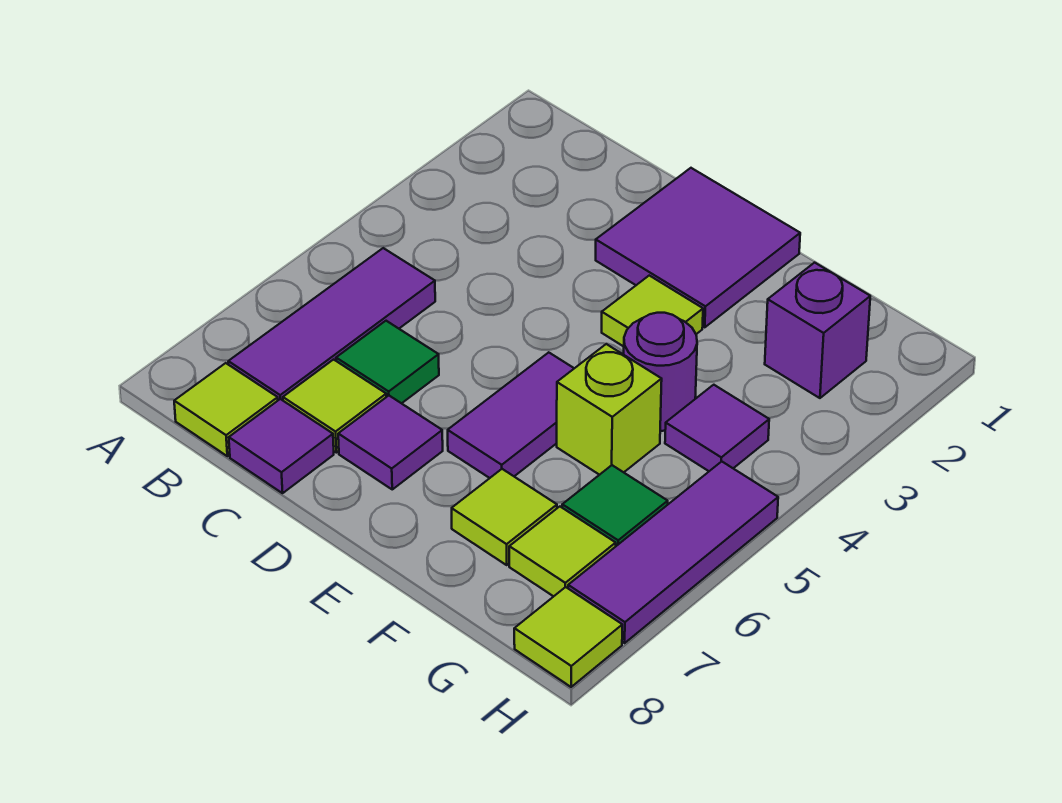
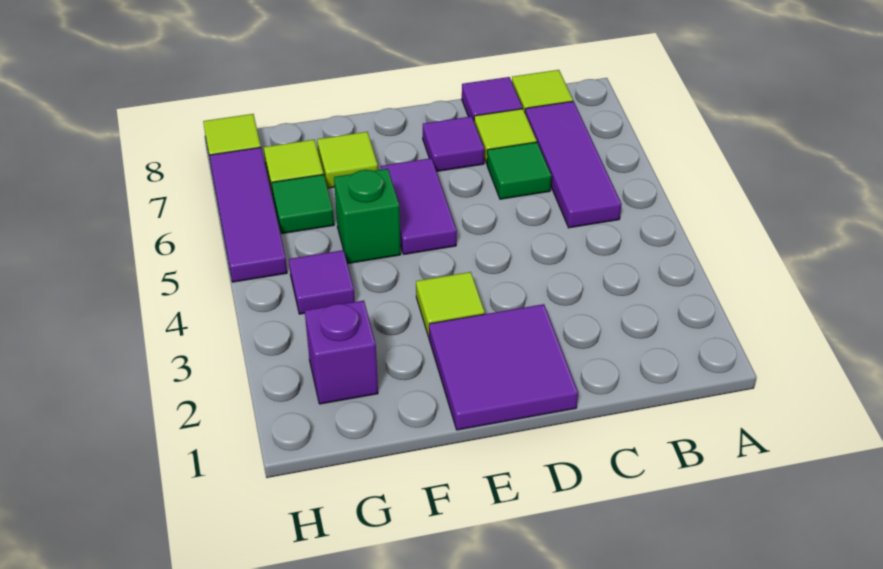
purple round brick F4 level 1 -> none
lime brick F5 level 1 -> green brick F5 level 1

